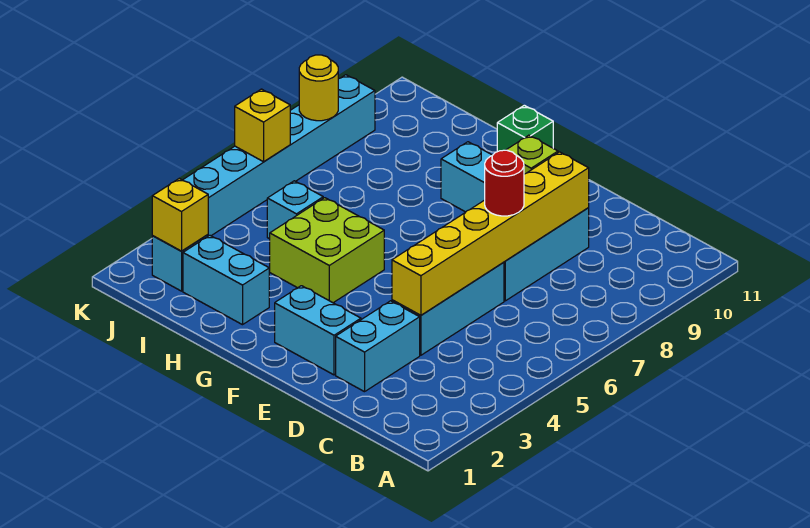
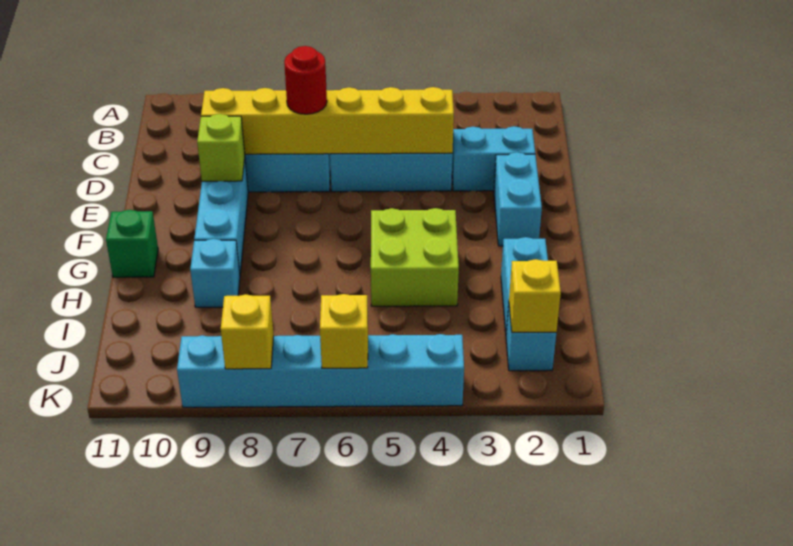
cyan brick I5 level 1 -> cyan brick H9 level 1
yellow round brick K8 level 2 -> yellow brick K8 level 2

